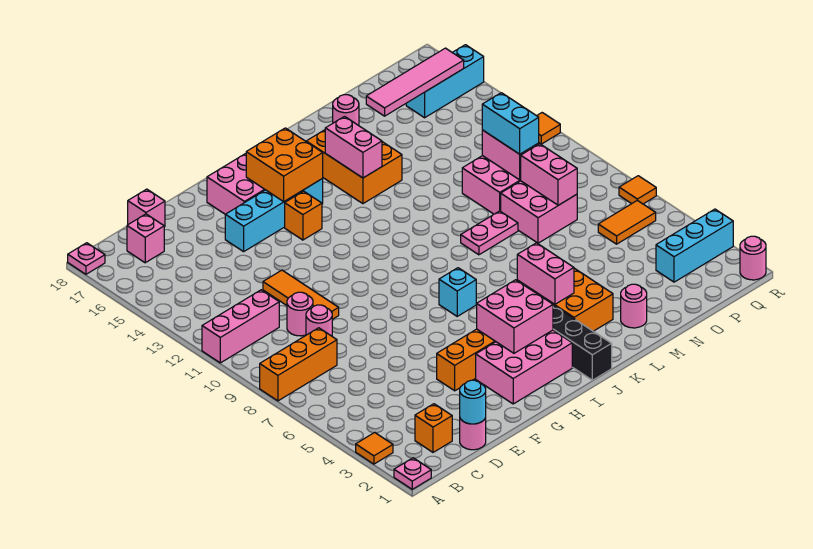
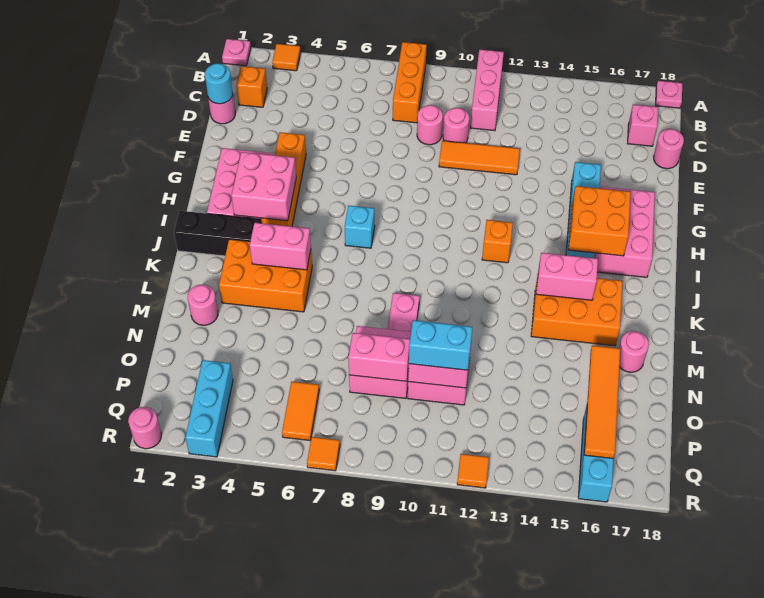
pink brick D18 level 1 -> pink round brick D18 level 1
orange brick H14 level 1 -> orange brick I12 level 1
pink tile N16:Q16 level 2 -> orange tile N16:Q16 level 2

